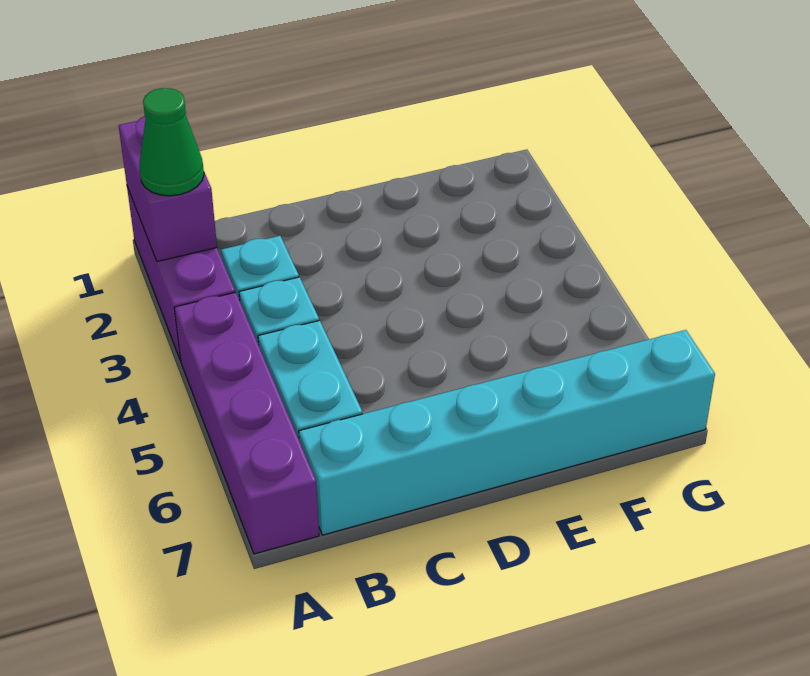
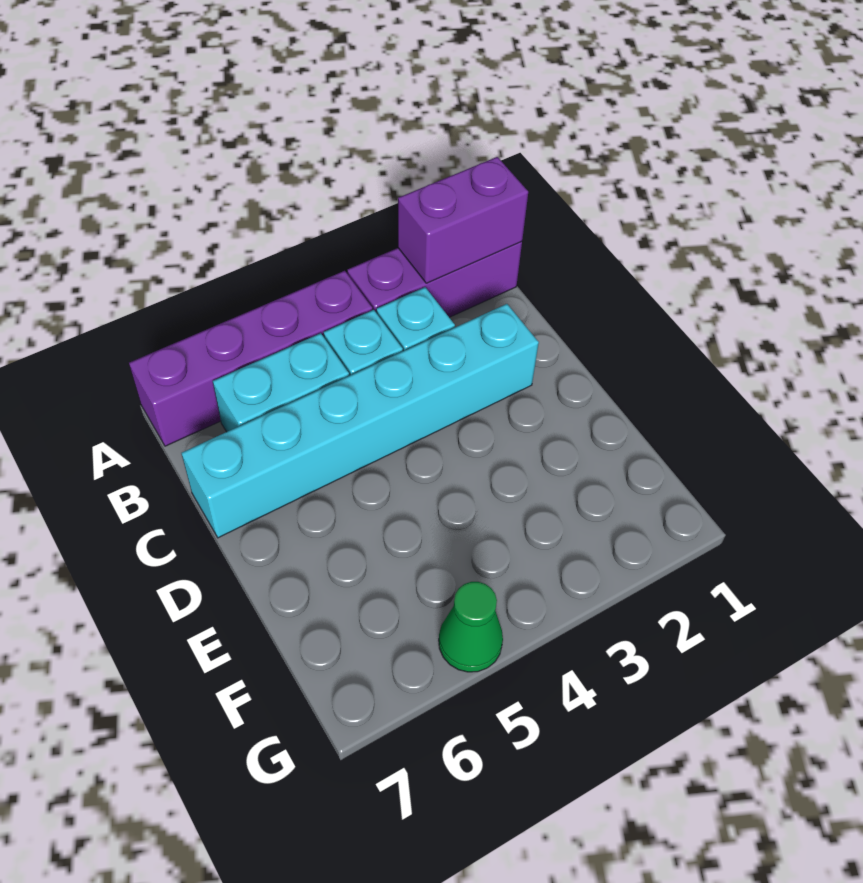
green cone A2 level 3 -> green cone G5 level 1
cyan brick B7:G7 level 1 -> cyan brick C2:C7 level 1

